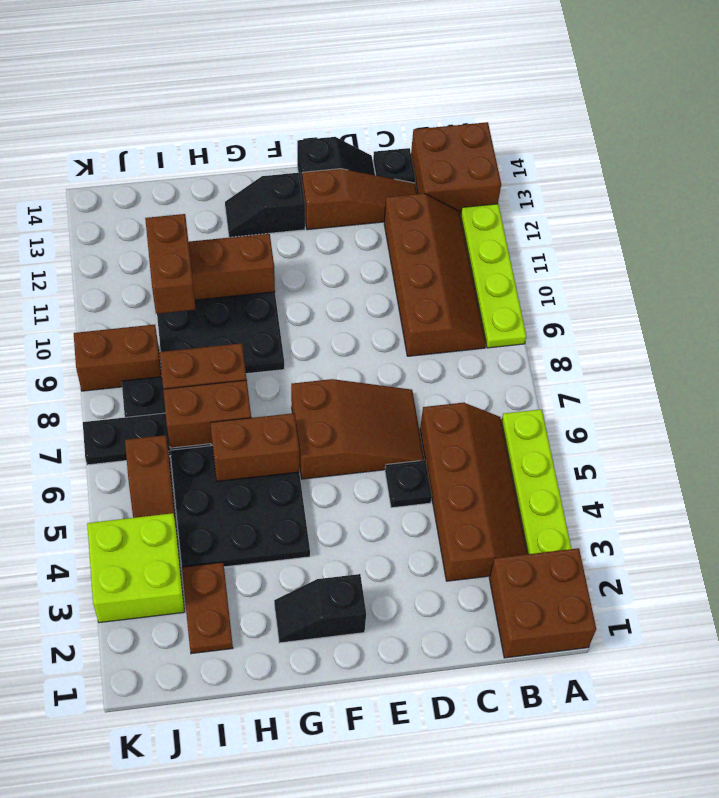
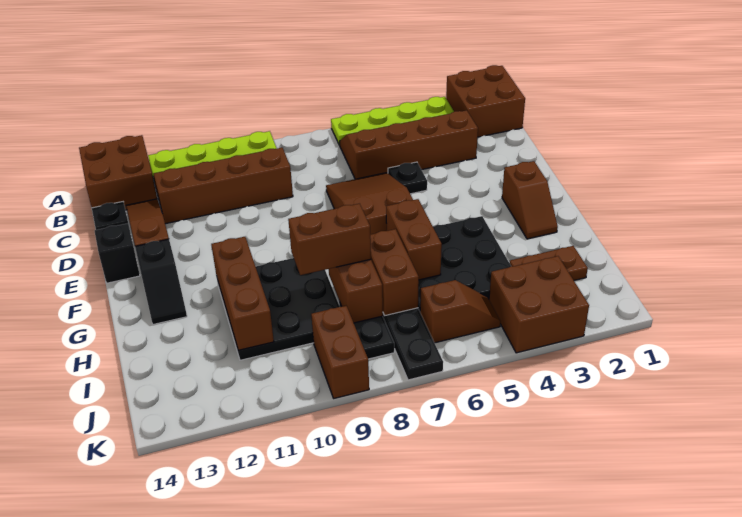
black slope F2:G2 level 1 top F -> brown slope F2:G2 level 1 top F
brown brick I10:I11 level 3 -> brown brick H8:H9 level 3
lime brick J3:K4 level 1 -> brown brick J3:K4 level 1

